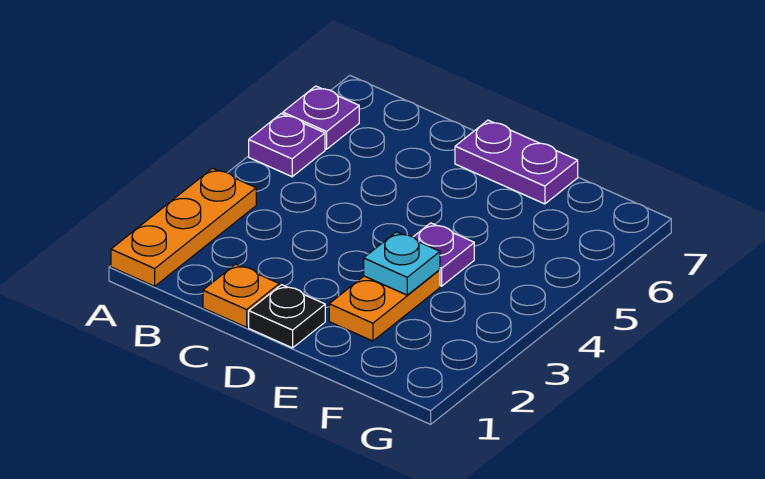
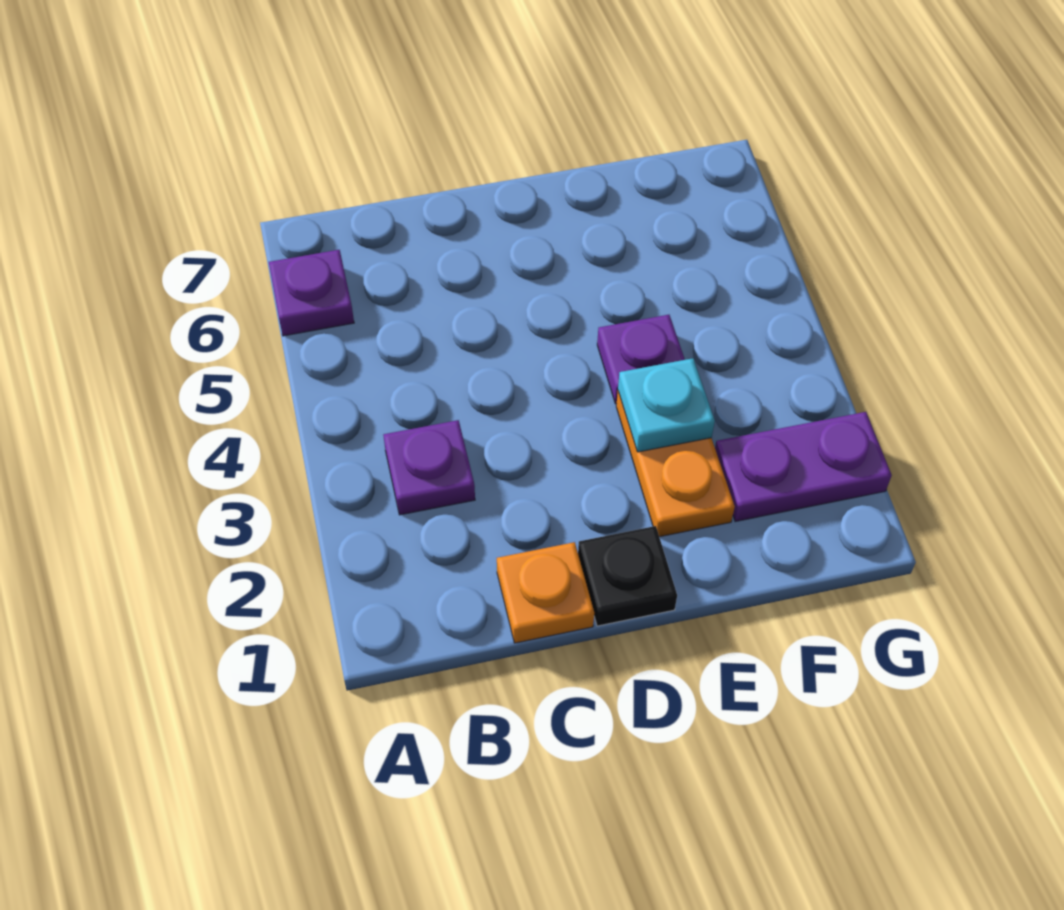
orange plate A1:A3 level 1 -> none
purple plate A5 level 1 -> purple plate B3 level 1
purple plate D7:E7 level 1 -> purple plate F2:G2 level 1

